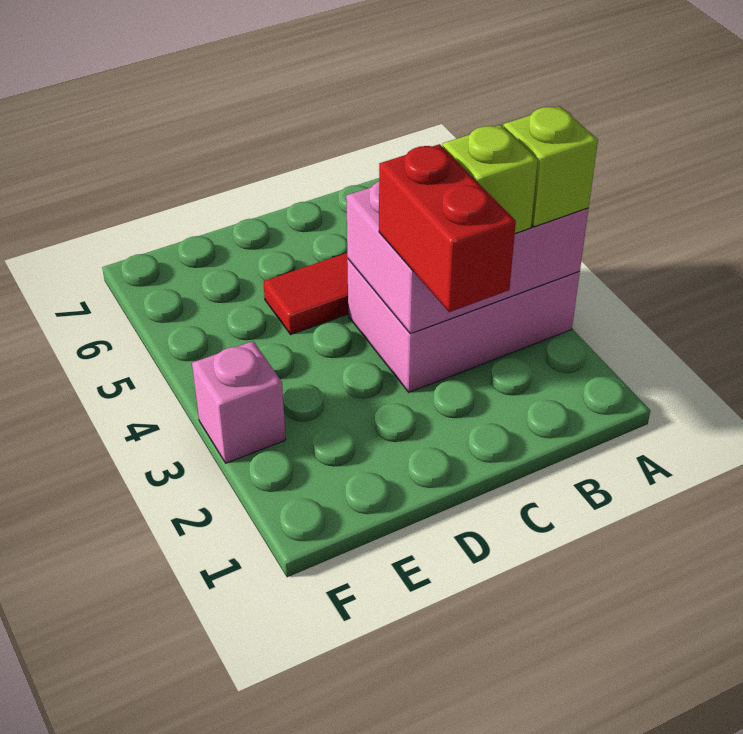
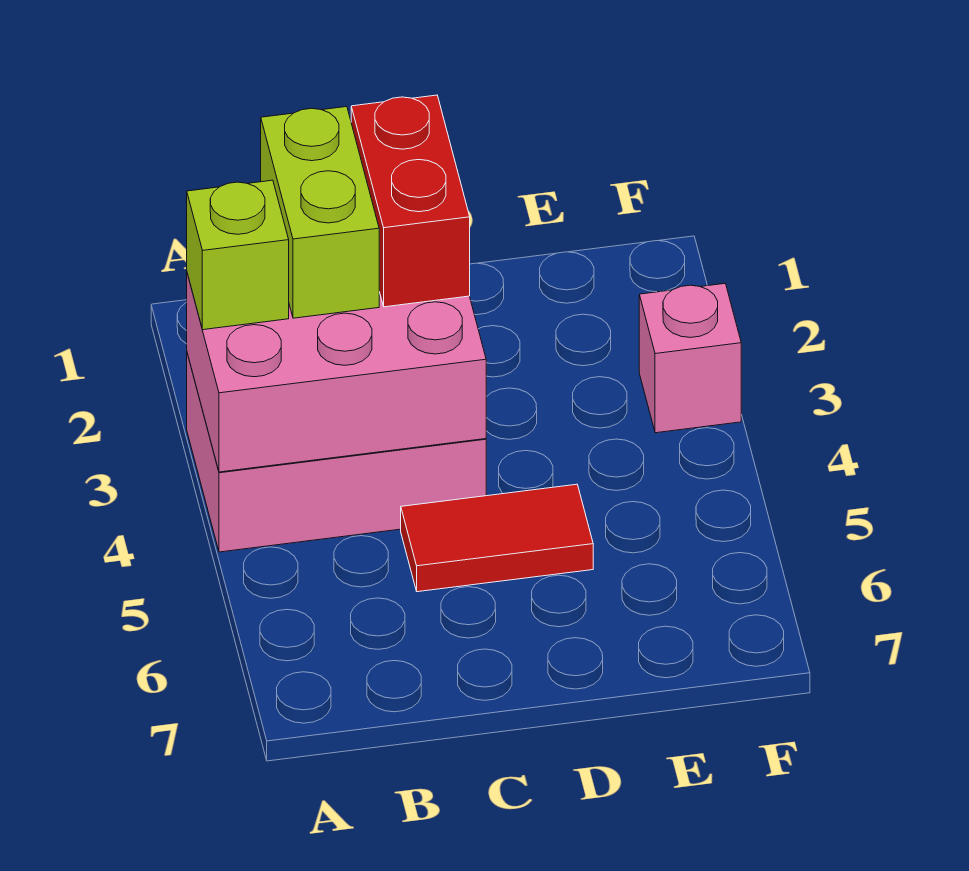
lime brick B3 level 3 -> lime brick B2:B3 level 3

